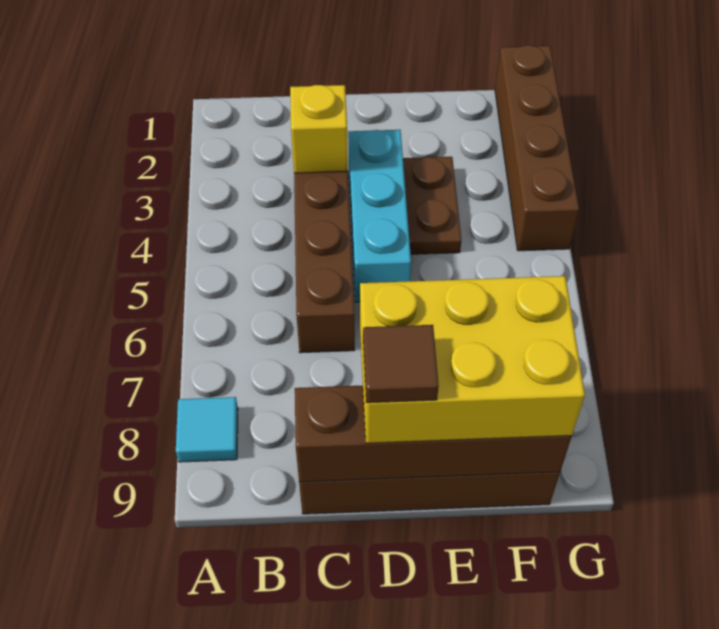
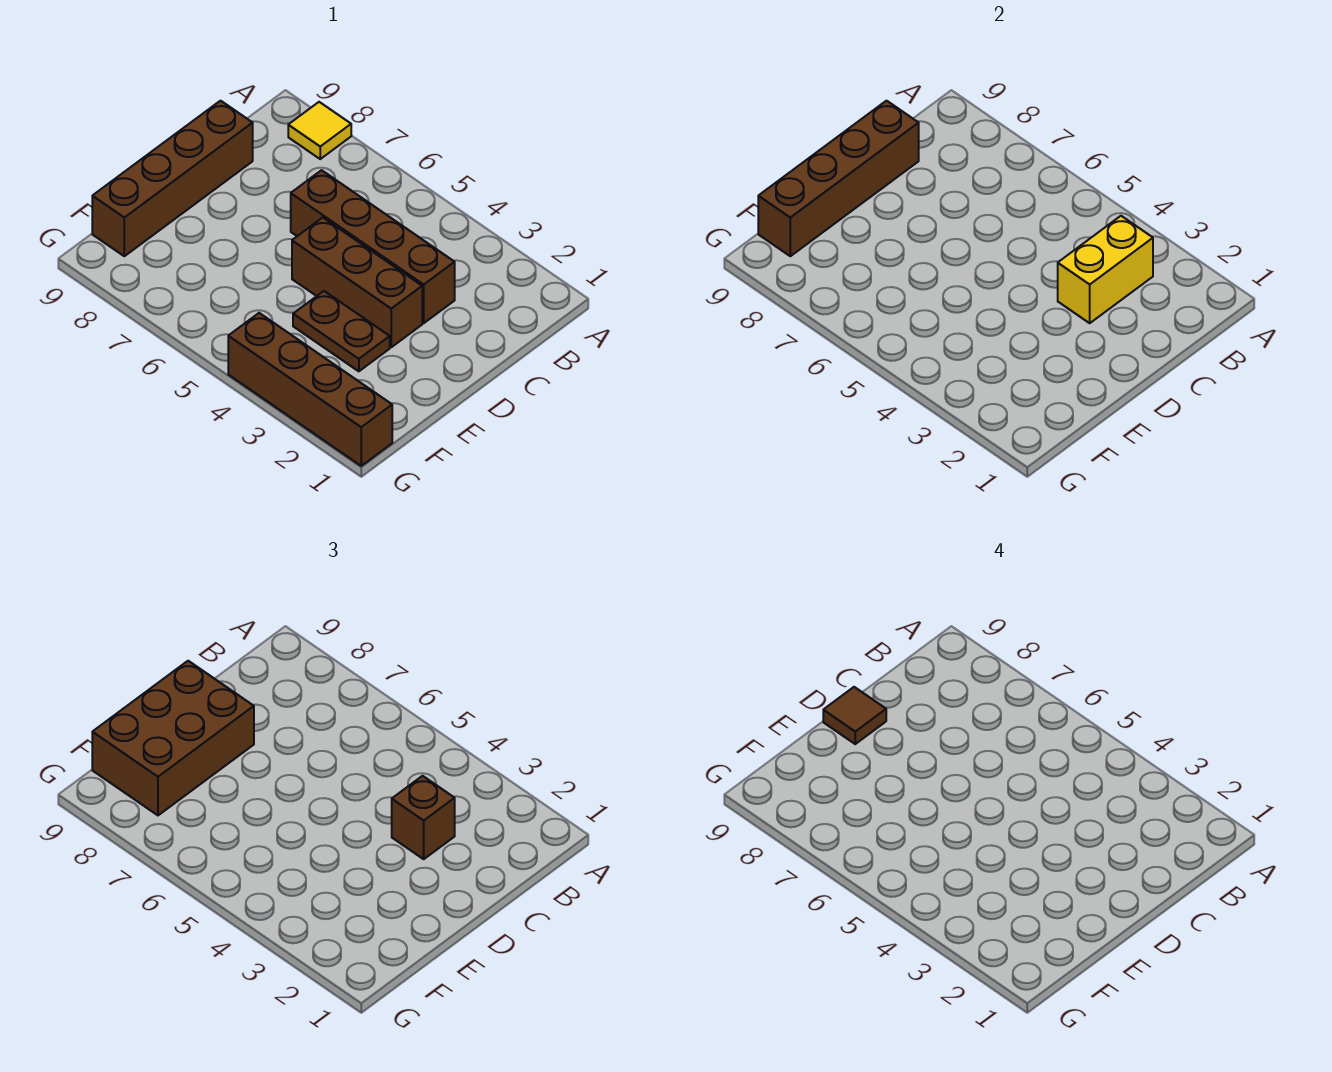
cyan tile A8 level 1 -> yellow tile A8 level 1
yellow brick C3 level 2 -> yellow brick B3:C3 level 2
none -> brown brick C3 level 3
cyan brick D3:D5 level 1 -> brown brick D3:D5 level 1
yellow brick D8:F9 level 3 -> brown brick D8:F9 level 3

